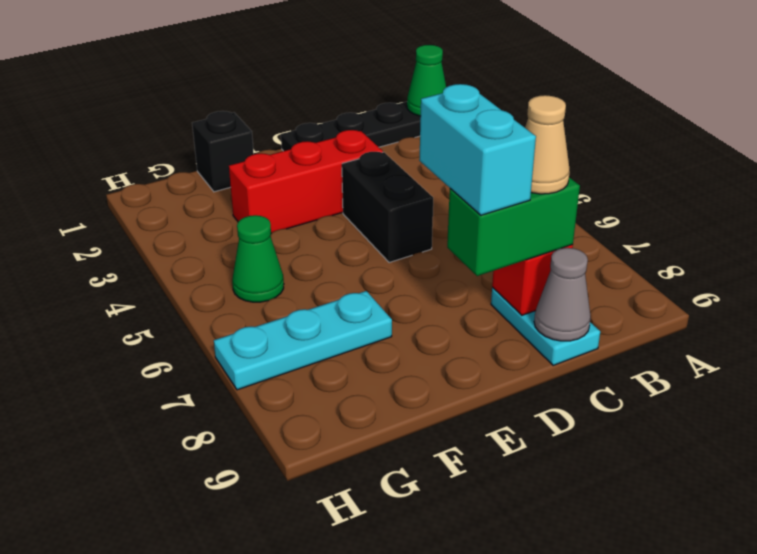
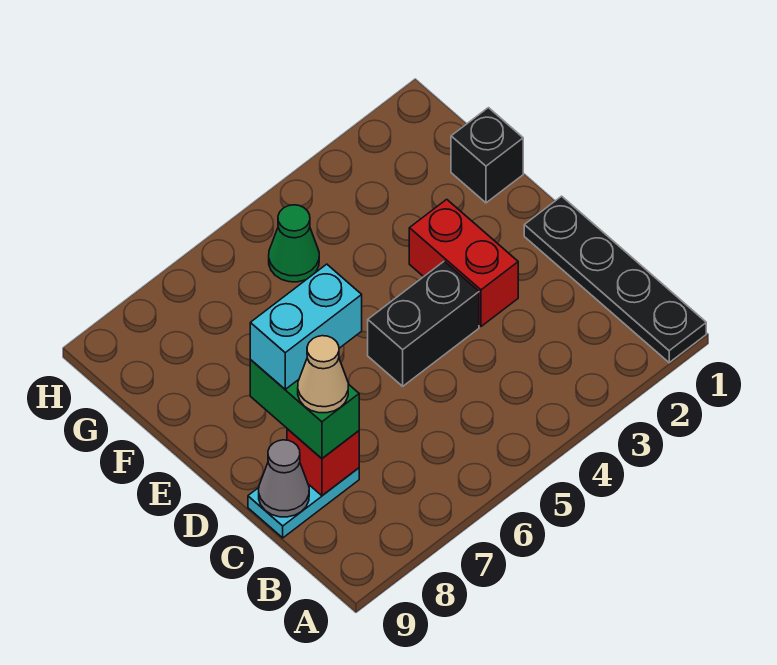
green cone A1 level 2 -> none
red brick D3:F3 level 1 -> red brick D3:E3 level 1
cyan plate F7:H7 level 1 -> none

